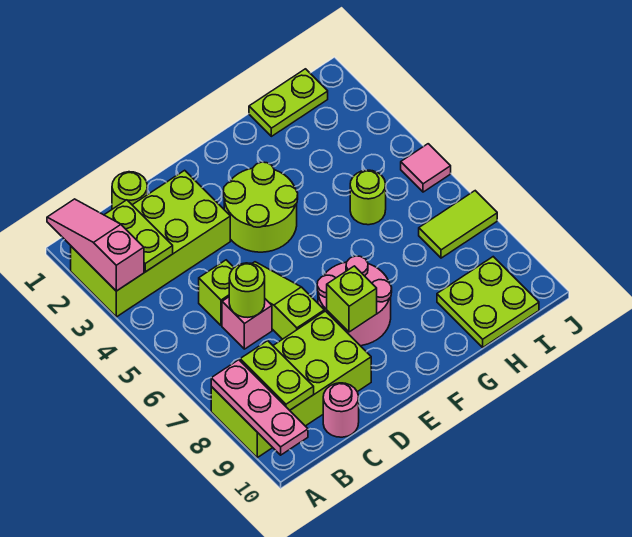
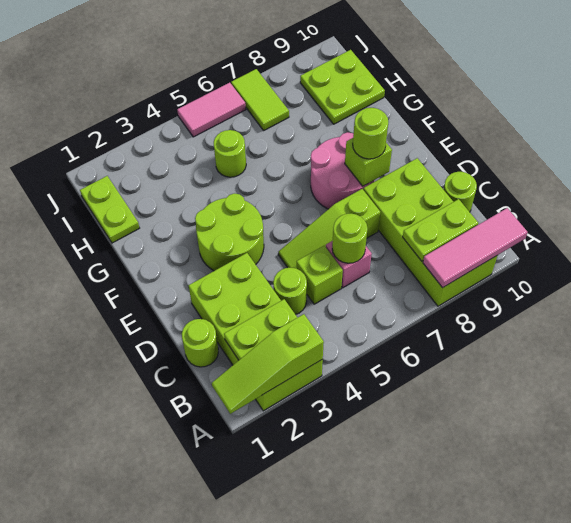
pink slope A1:A3 level 2 top 3 -> lime slope A1:A3 level 2 top 3
pink plate A8:A10 level 2 -> pink tile A8:A10 level 2
none -> lime round brick C4 level 1
pink round brick C10 level 1 -> lime round brick C10 level 1
none -> lime round brick E8 level 3
pink tile J5 level 1 -> pink tile J5:J6 level 1

